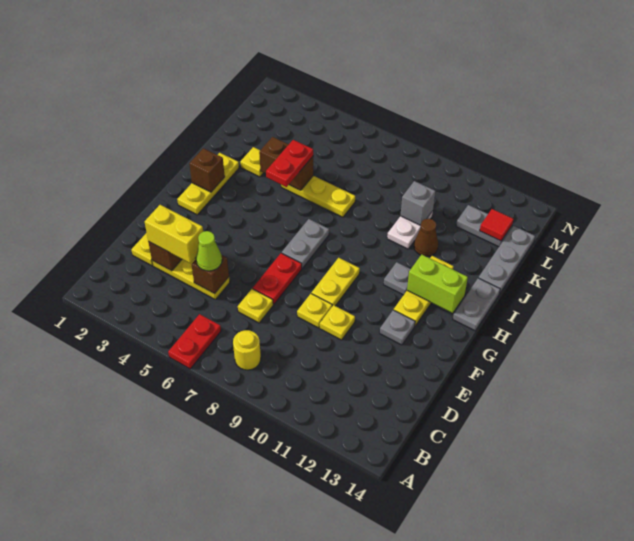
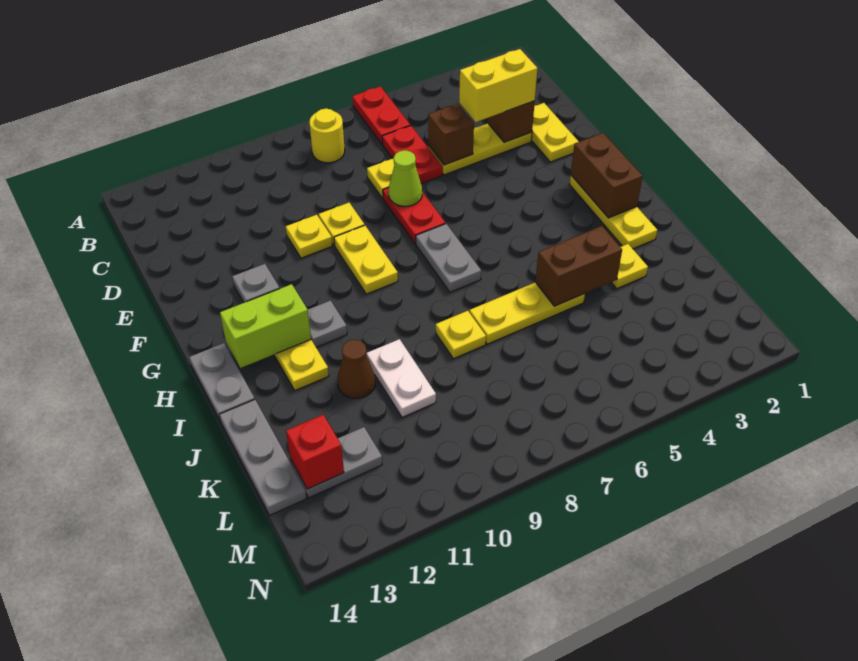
lime cone D5 level 3 -> lime cone E7 level 2
brown brick H2 level 2 -> brown brick G2:H2 level 2
red plate I5:J5 level 3 -> red plate C6:D6 level 1
none -> yellow plate J8 level 1
grey brick K10 level 2 -> none
red tile L13 level 2 -> red brick L13 level 2

